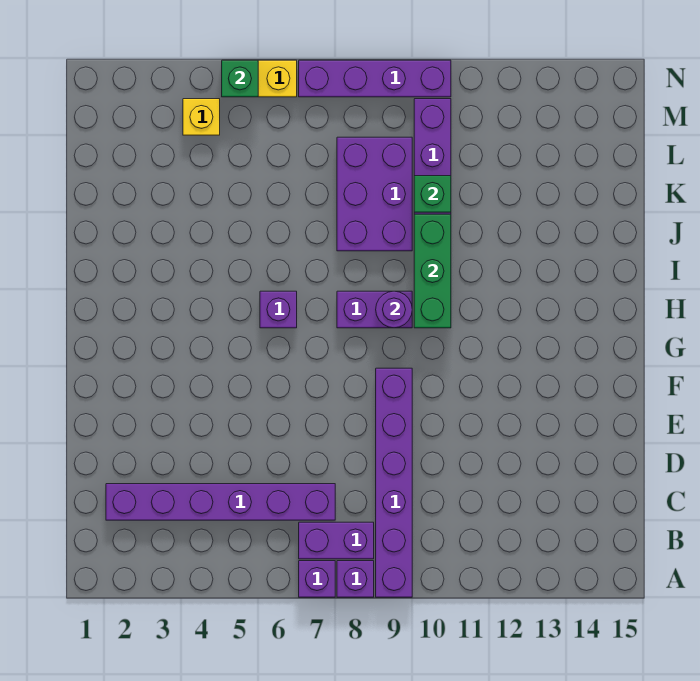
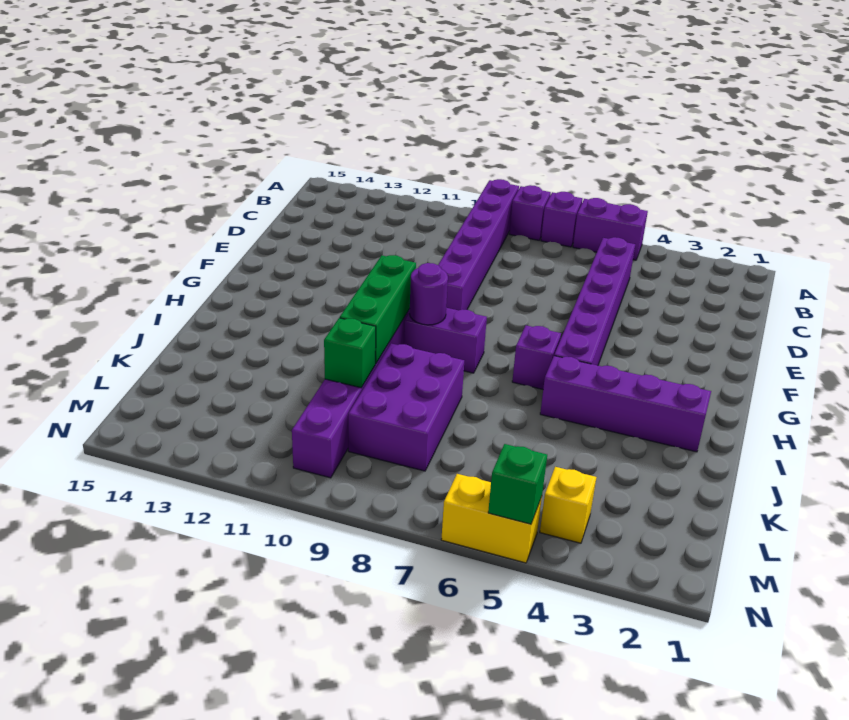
purple brick B7:B8 level 1 -> purple brick A5:A6 level 1
purple brick C2:C7 level 1 -> purple brick C5:H5 level 1
purple brick N7:N10 level 1 -> purple brick I2:I5 level 1

